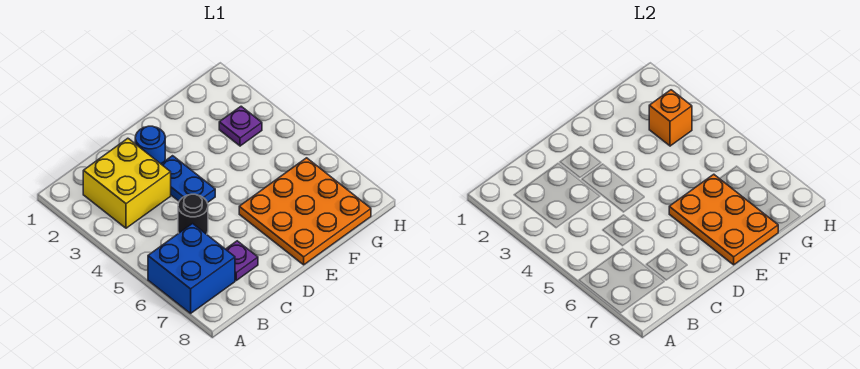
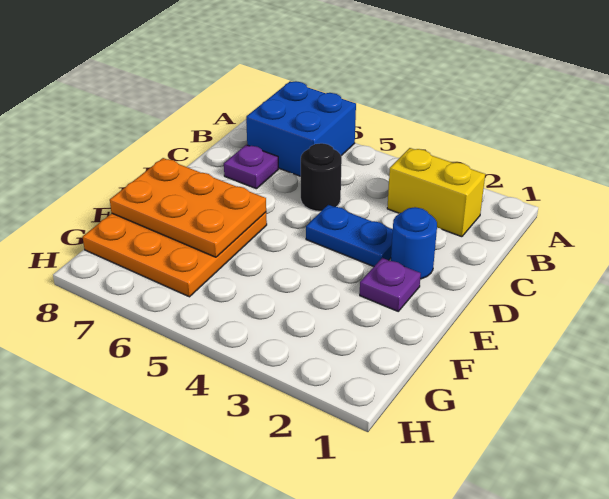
yellow brick B2:C3 level 1 -> yellow brick B2:B3 level 1
purple plate G3 level 1 -> purple plate E2 level 1
orange brick G3 level 2 -> none

